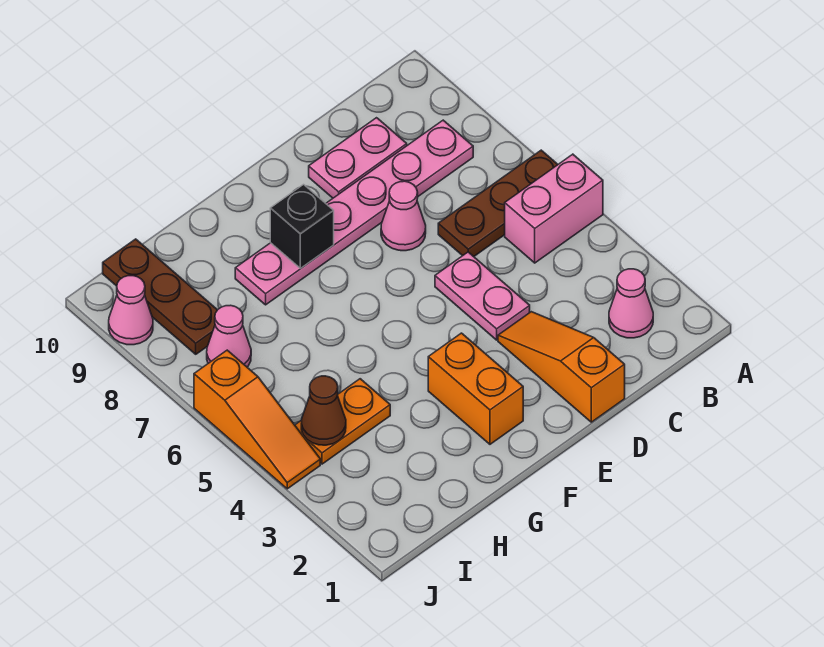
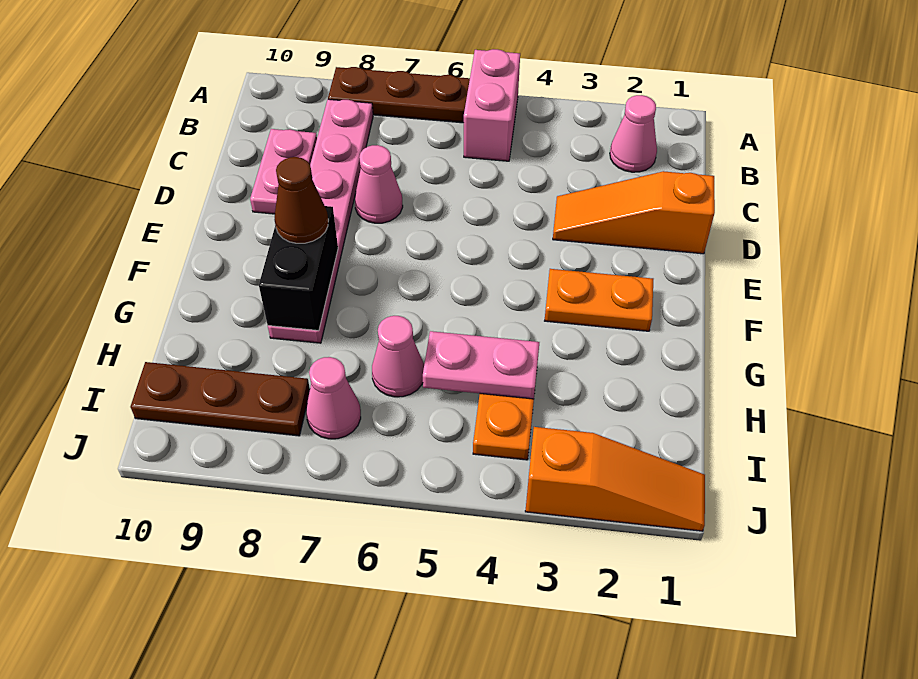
brown plate A6:C6 level 1 -> brown plate A6:A8 level 1
pink plate D4:D5 level 1 -> pink plate H4:H5 level 2
orange brick F2:F3 level 1 -> orange plate F2:F3 level 1
black brick F8 level 2 -> black brick F8:G8 level 2
brown cone I4 level 2 -> brown cone F8 level 3
orange slope J4:J6 level 1 top 6 -> orange slope J1:J3 level 1 top 3
pink cone J9 level 1 -> pink cone H6 level 1

